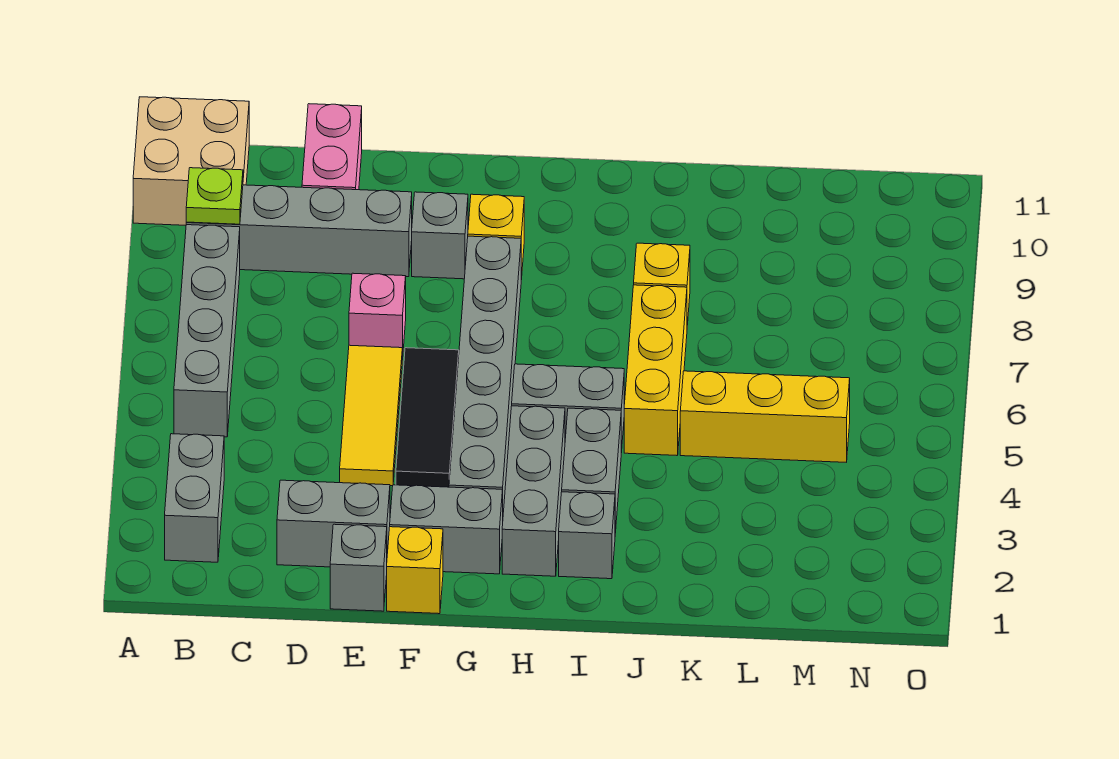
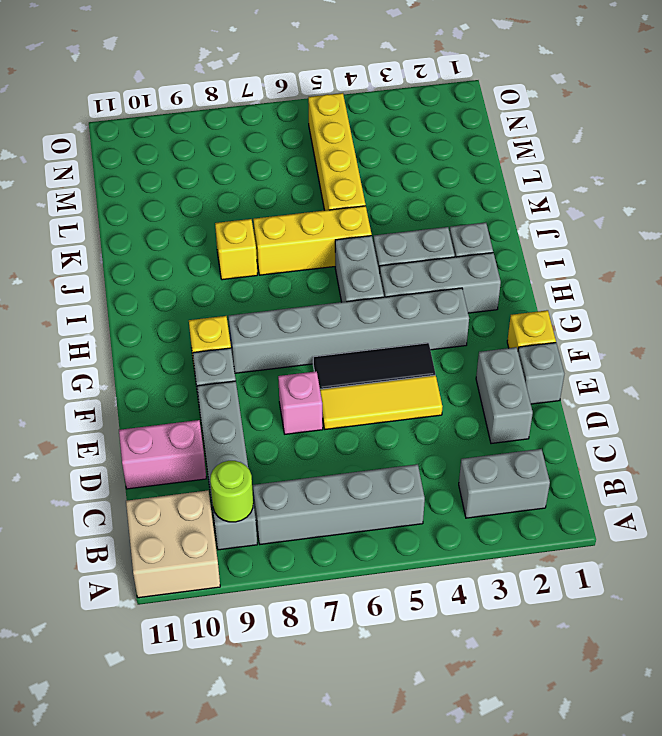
lime plate B9 level 2 -> lime round brick B9 level 2
grey brick F2:G2 level 1 -> none
yellow brick K5:M5 level 1 -> yellow brick K5:N5 level 1

